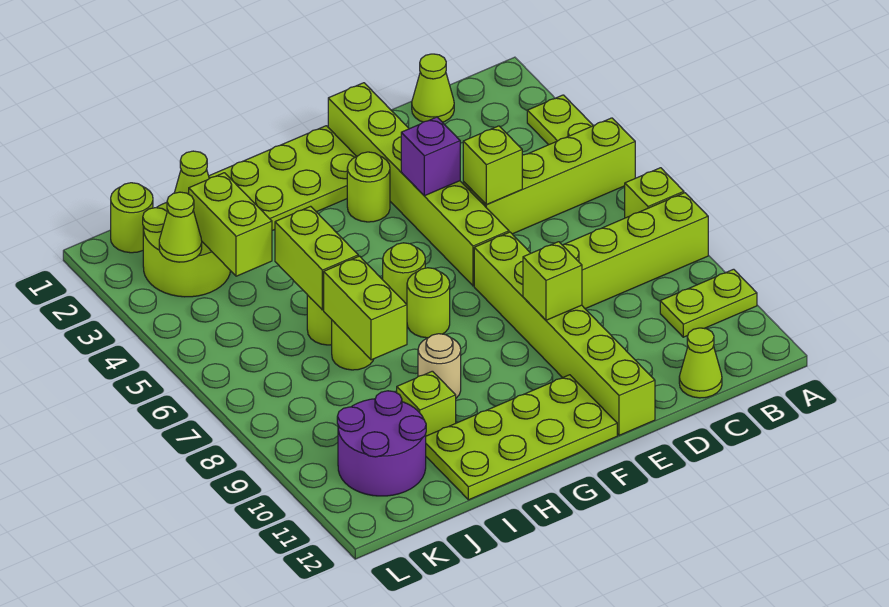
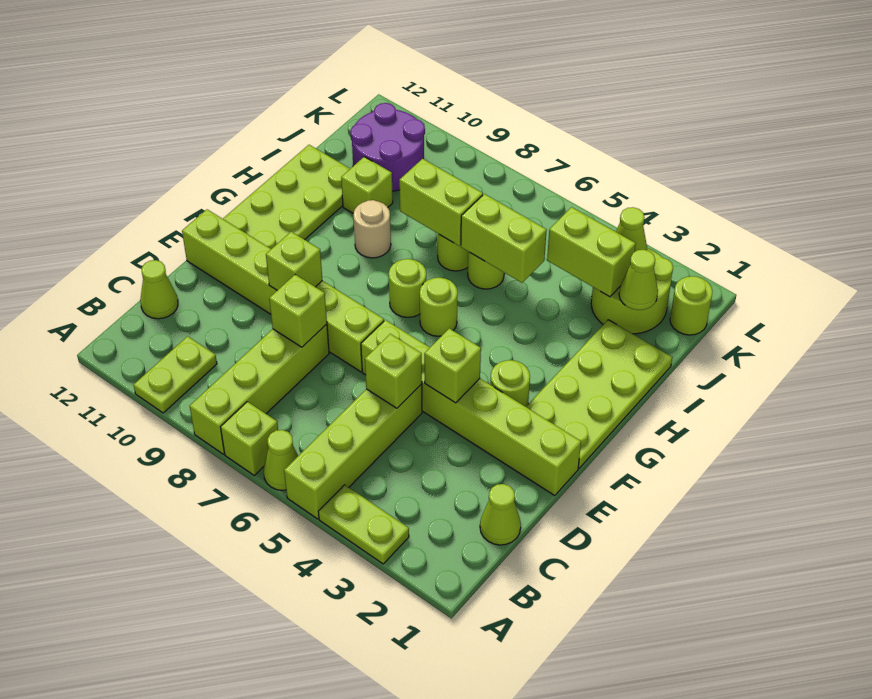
none -> lime cone A6 level 1
none -> lime brick D8 level 2
purple brick E4 level 2 -> lime brick E4 level 2

